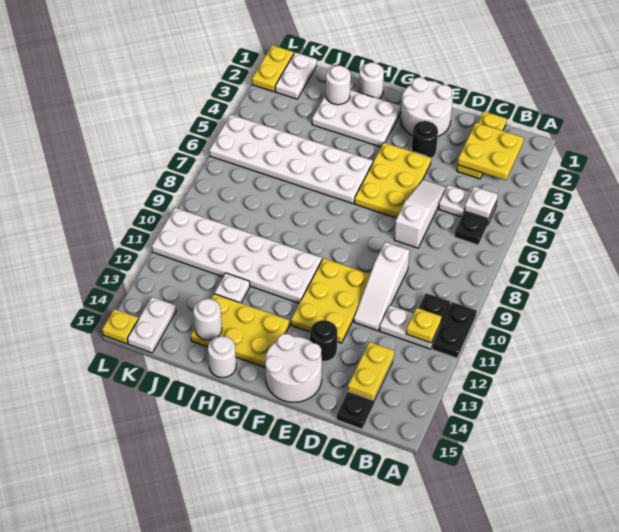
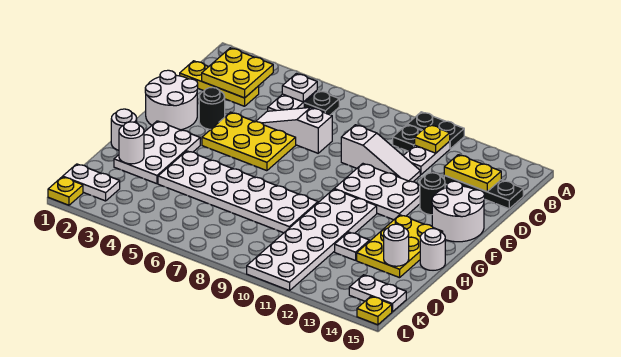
yellow plate E10:F12 level 1 -> white plate E10:F12 level 1
white plate G5:L6 level 1 -> white plate H4:I9 level 1
yellow plate L1:L2 level 1 -> yellow plate L1 level 1

